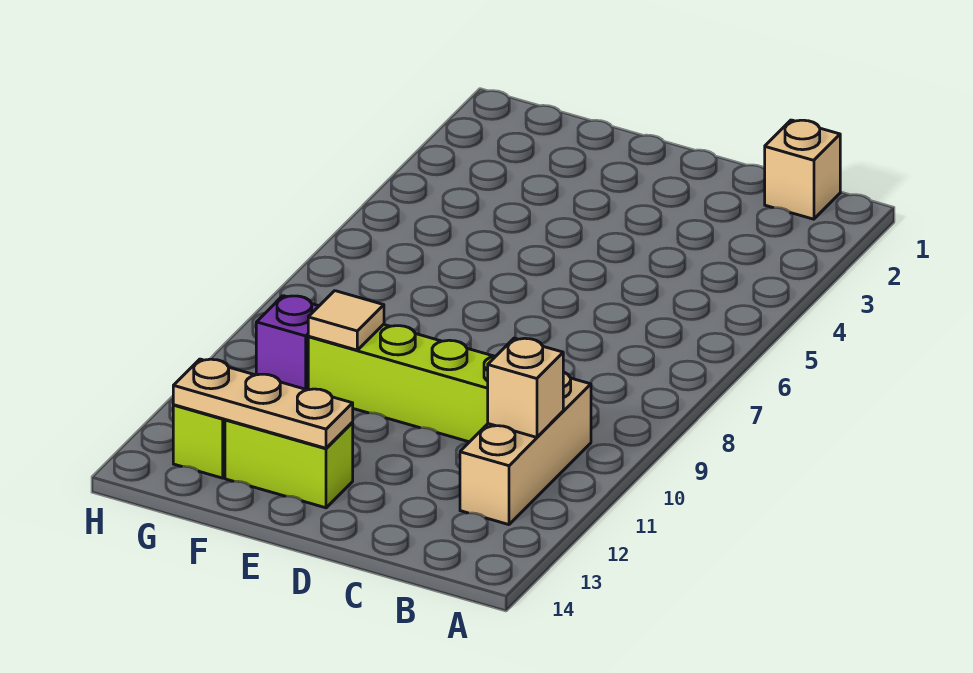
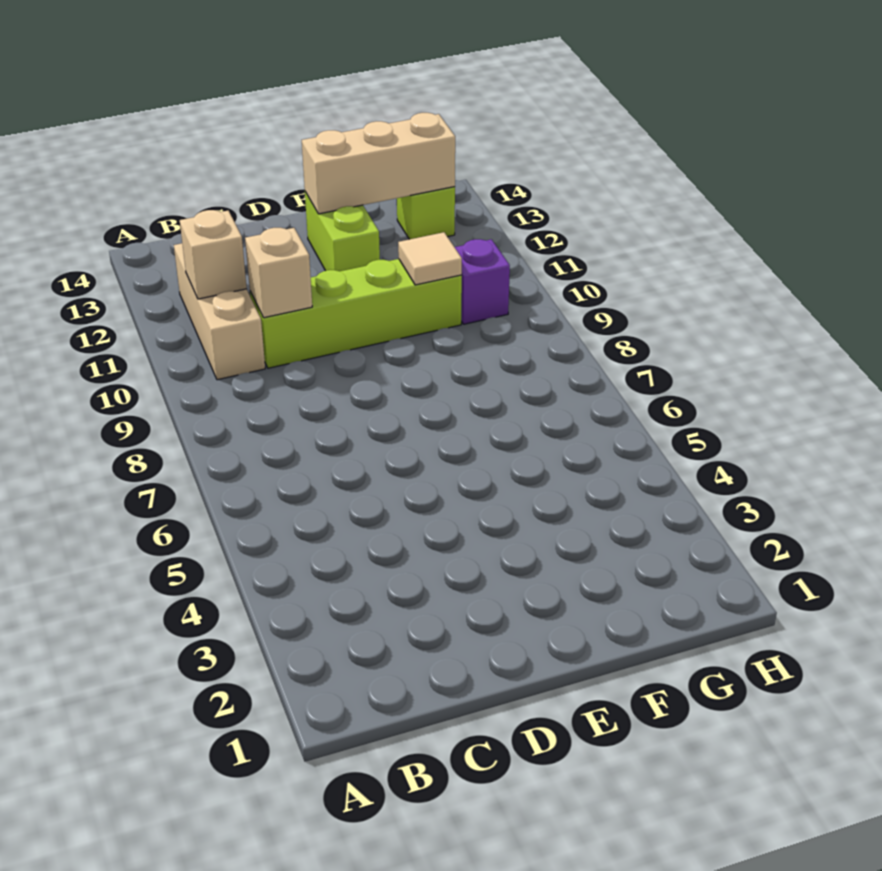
tan brick B1 level 1 -> tan brick C10 level 2
lime brick E13:F13 level 1 -> lime brick E12:E13 level 1
tan plate E13:G13 level 2 -> tan brick E13:G13 level 2

